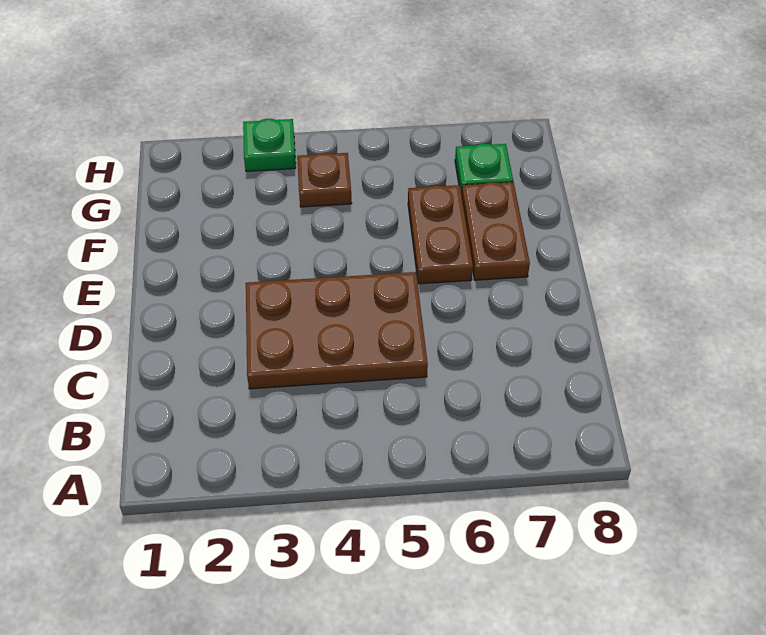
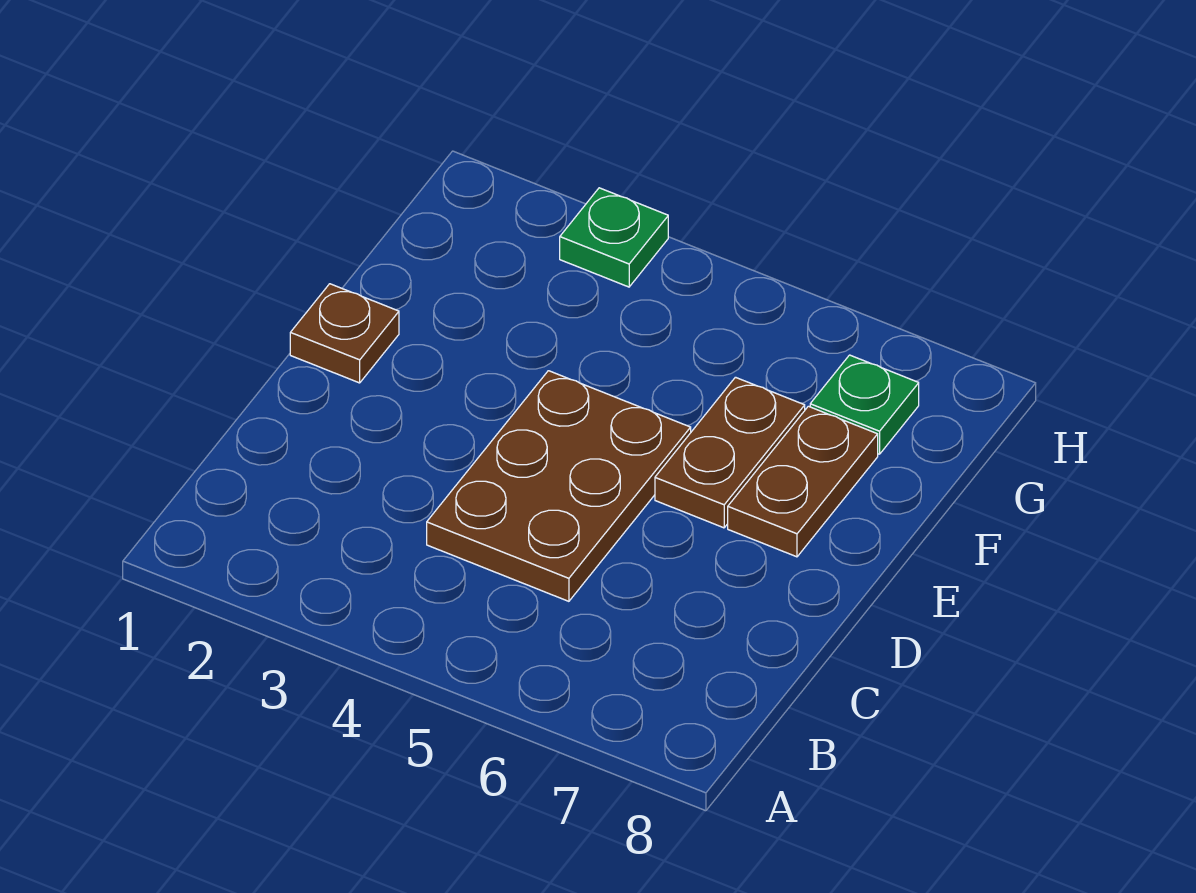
brown plate C3:D5 level 1 -> brown plate C4:E5 level 1
brown plate G4 level 1 -> brown plate E1 level 1

